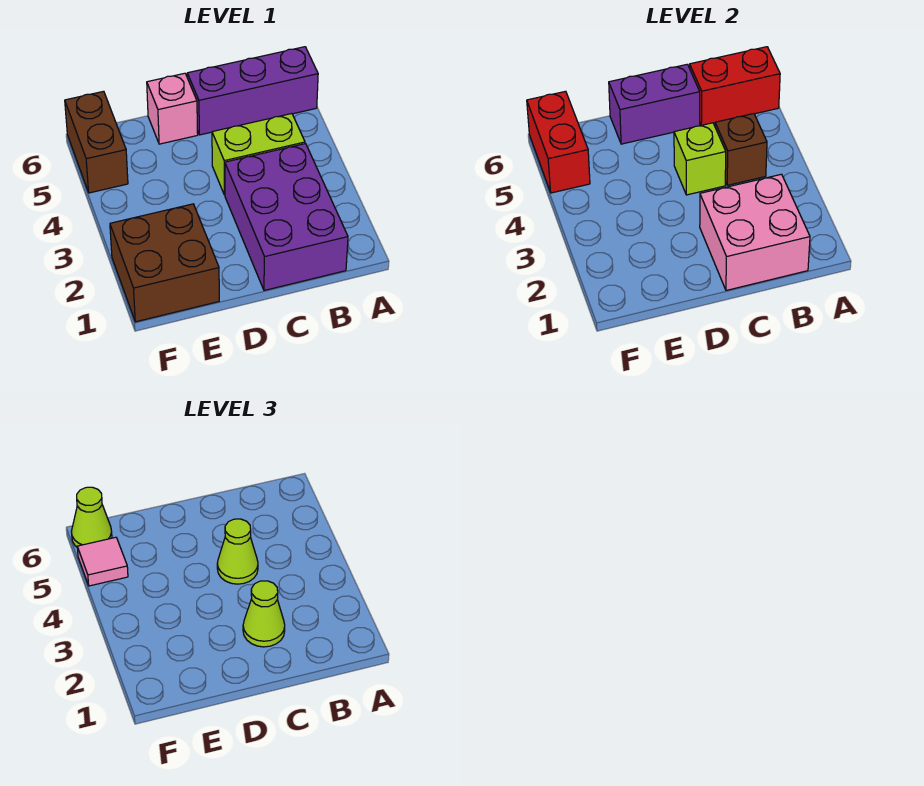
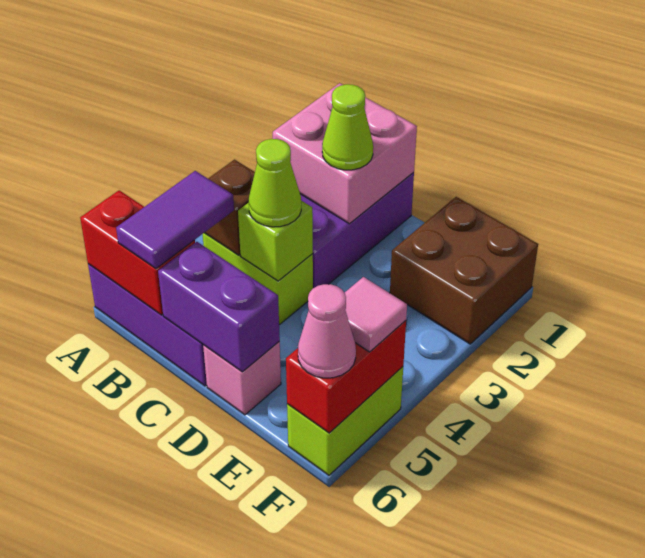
none -> purple tile B5:B6 level 3
brown brick F5:F6 level 1 -> lime brick F5:F6 level 1
lime cone F6 level 3 -> pink cone F6 level 3

